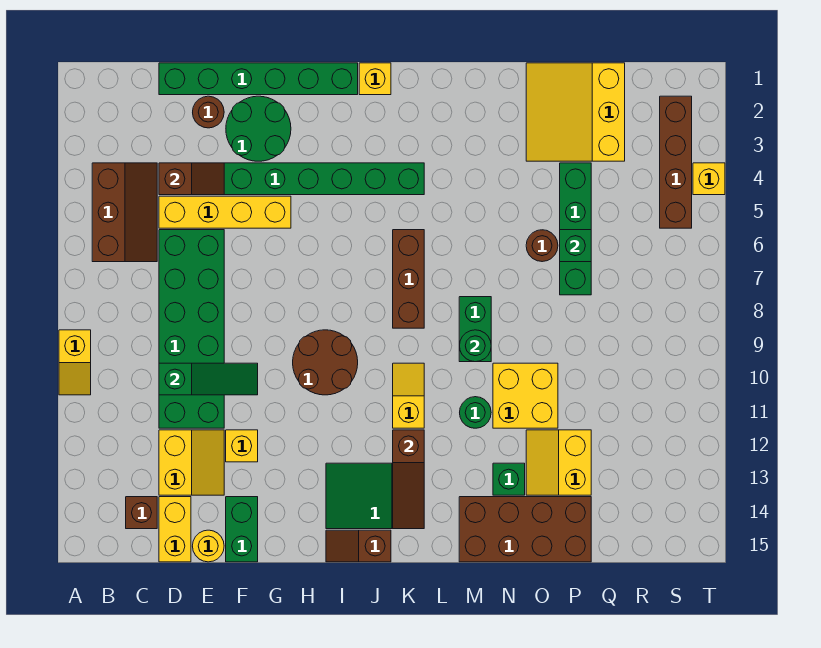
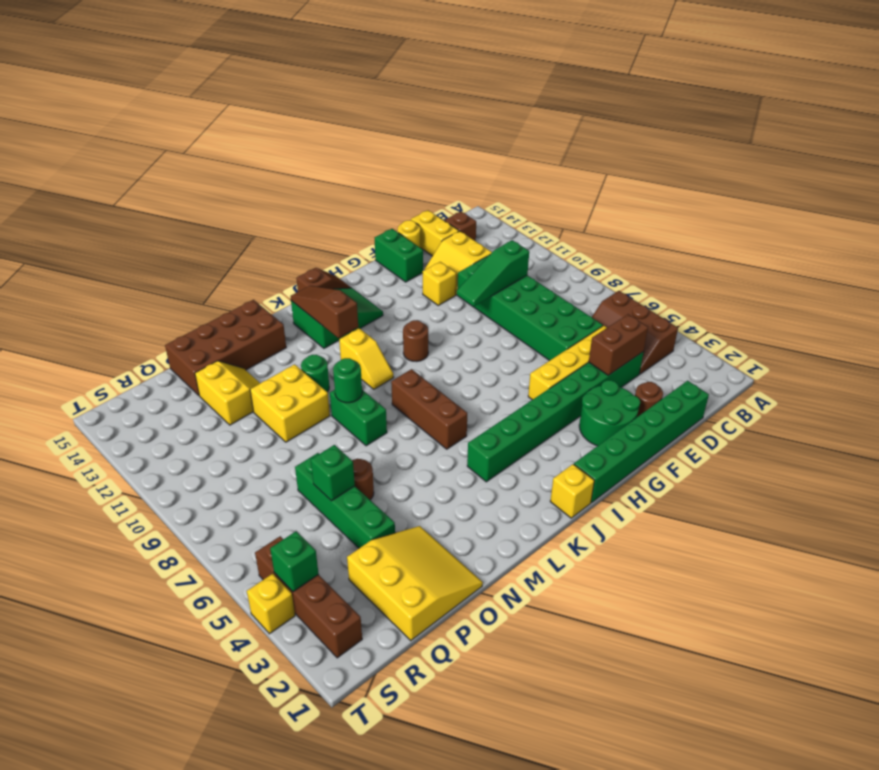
yellow slope A9:A10 level 1 top 9 -> none
brown slope D4:E4 level 2 top D -> brown brick D4:E4 level 2
brown round brick H9:I10 level 1 -> brown round brick I10 level 1
green brick N13 level 1 -> green brick S4 level 2

